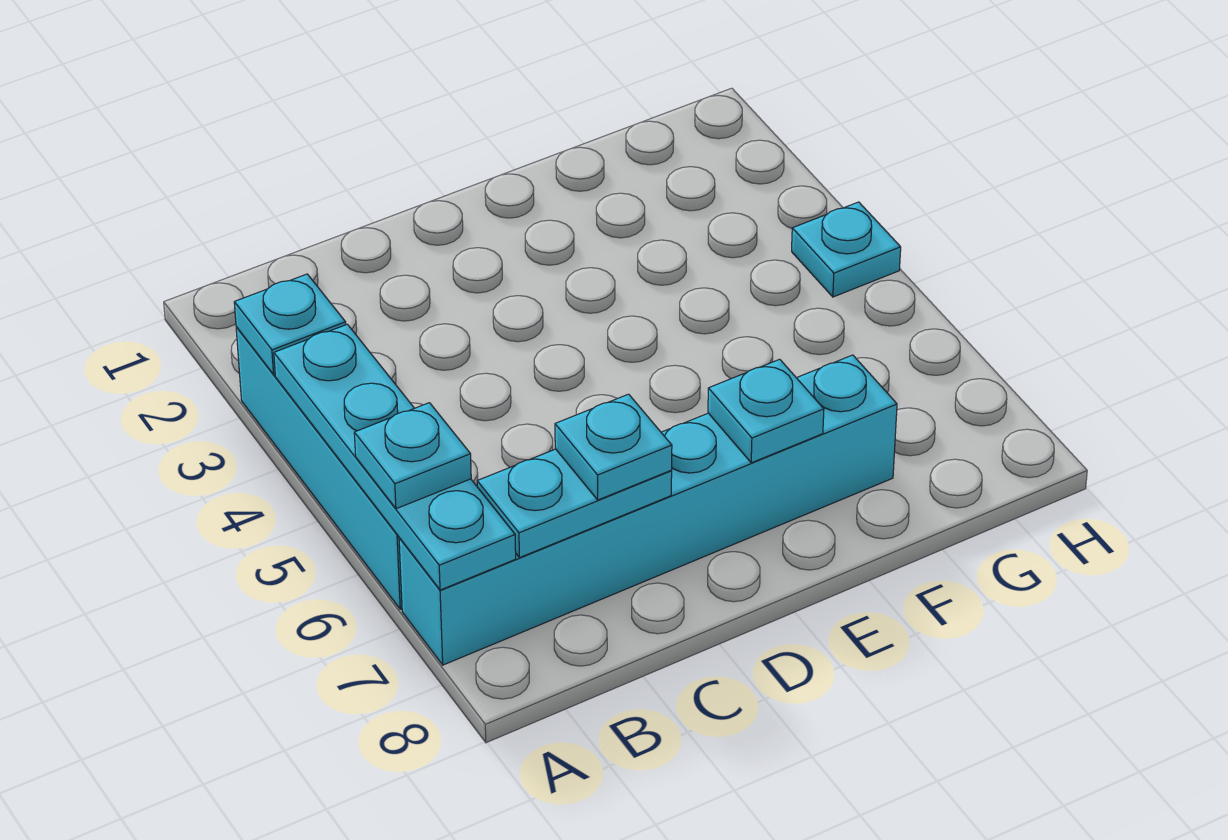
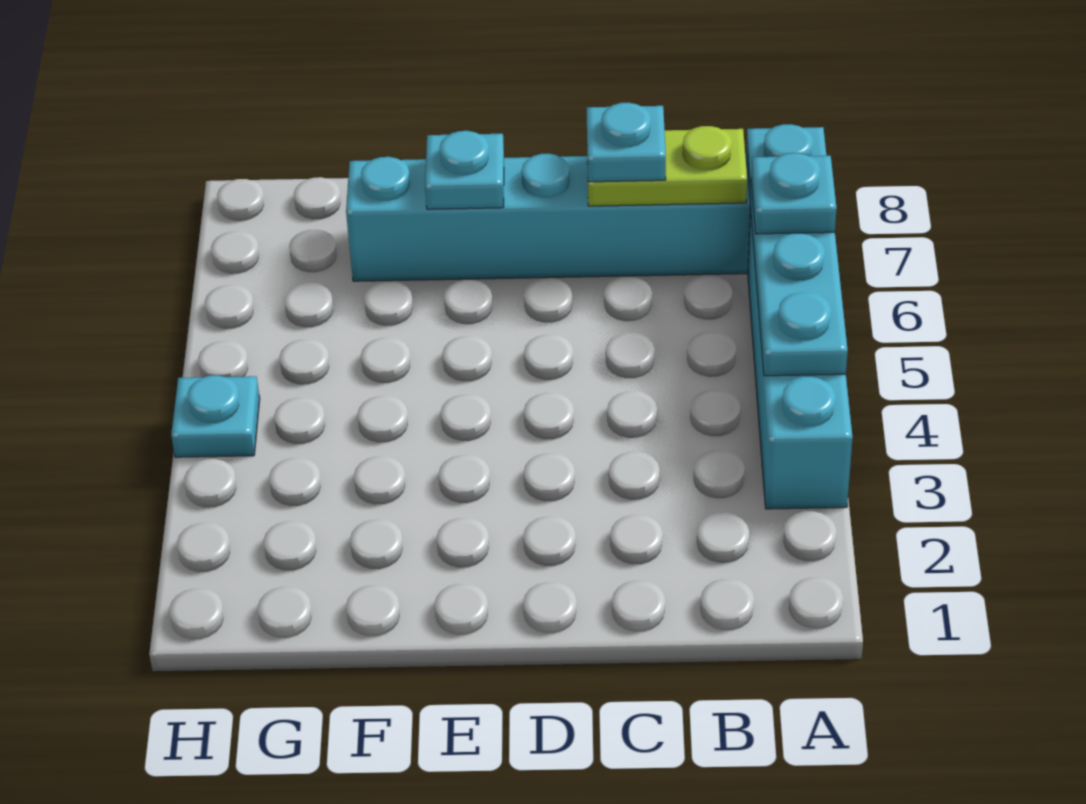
cyan plate A3 level 2 -> none
cyan plate B7:C7 level 2 -> lime plate B7:C7 level 2

